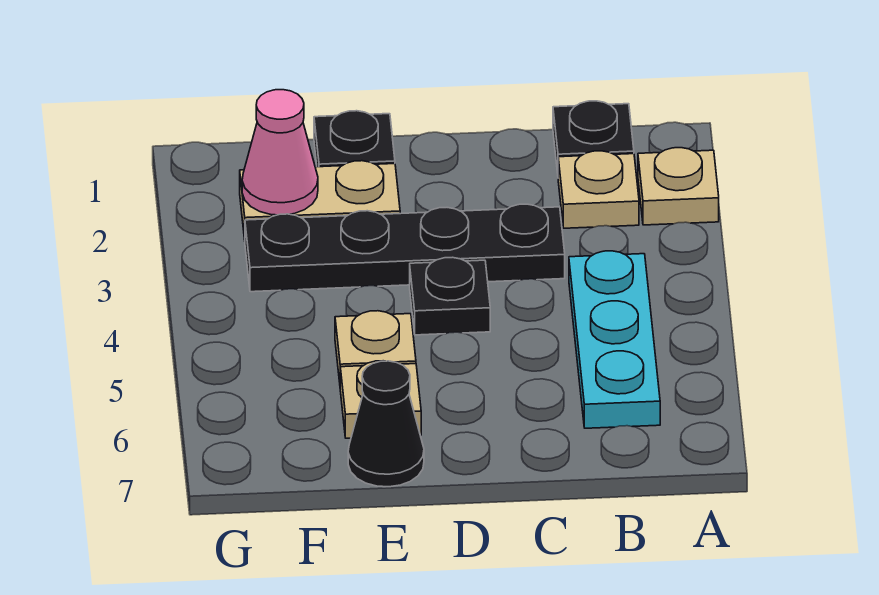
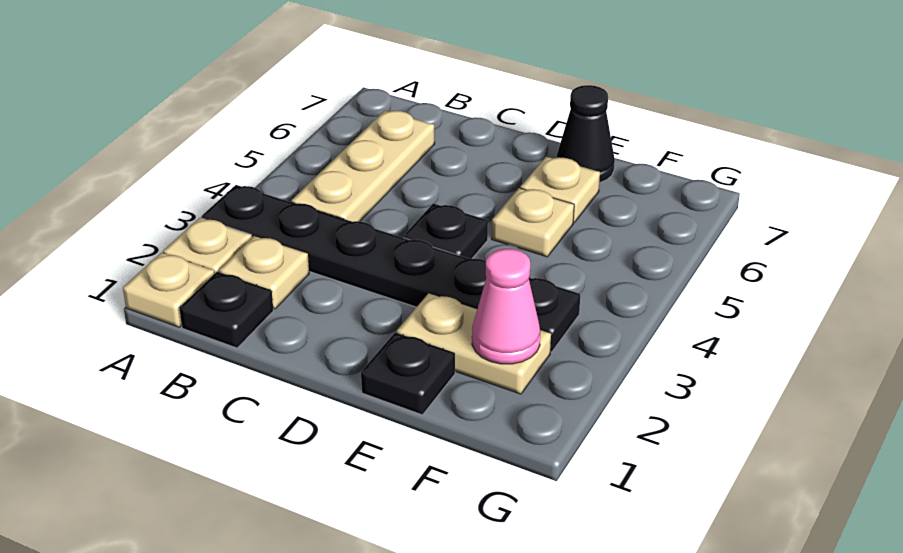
none -> tan plate A1 level 1
cyan plate B4:B6 level 1 -> tan plate B4:B6 level 1
black plate C3:F3 level 1 -> black plate A3:F3 level 1

